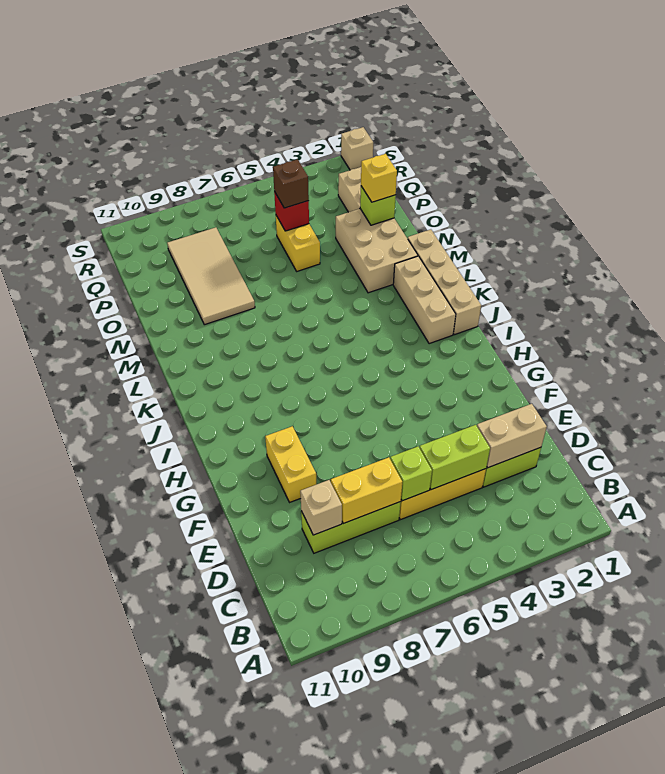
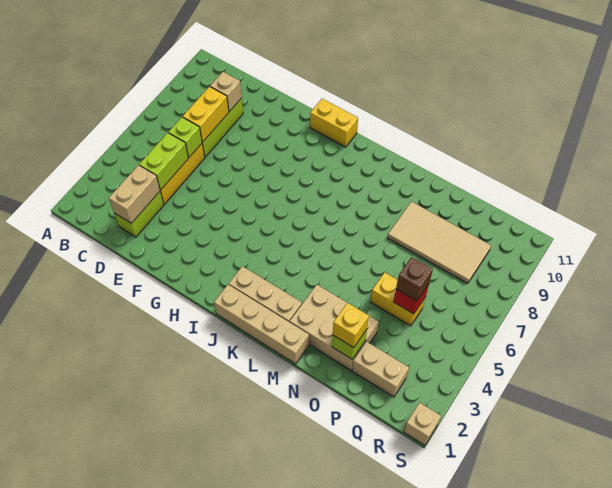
yellow brick F9:G9 level 1 -> yellow brick H11:I11 level 1

